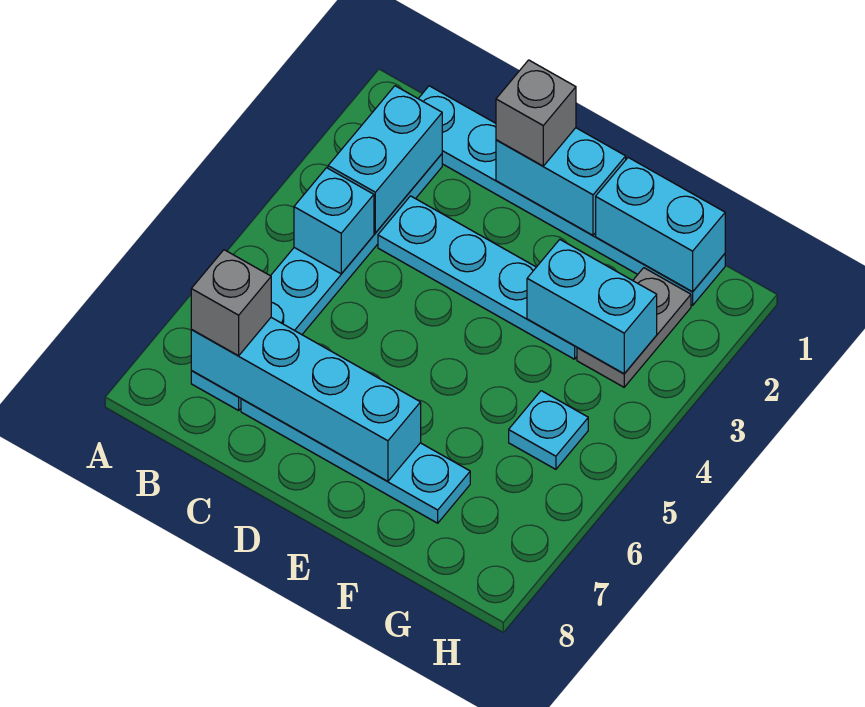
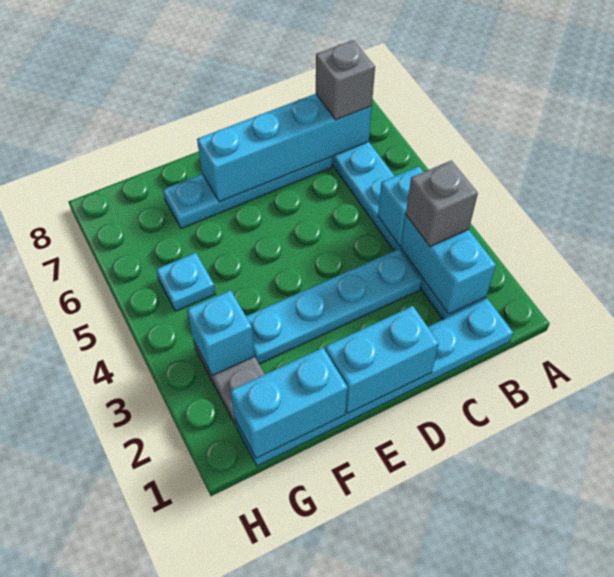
grey brick D1 level 3 -> grey brick B3 level 3
cyan brick F3:G3 level 2 -> cyan brick G3 level 2

